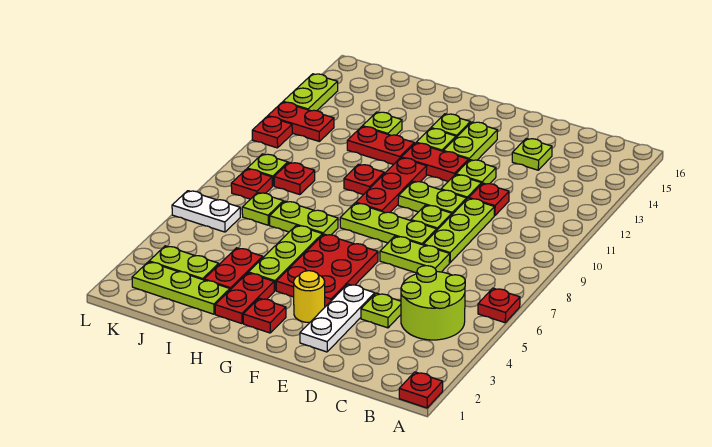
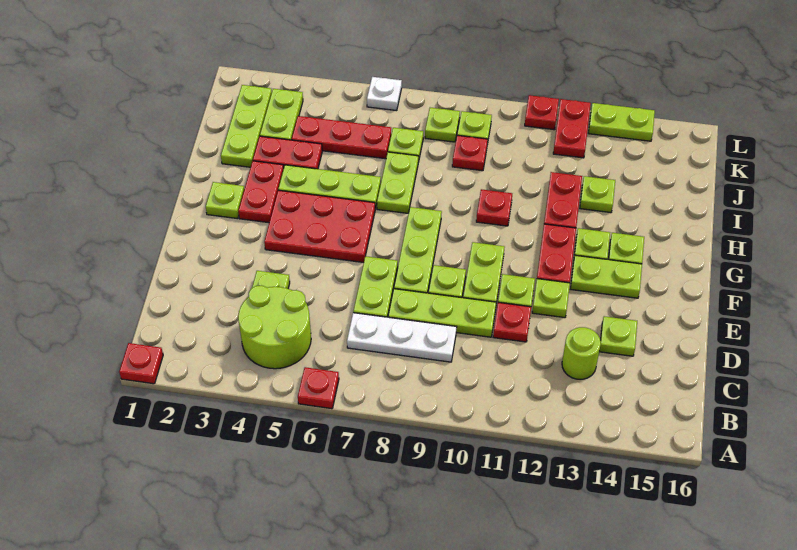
none -> lime round brick C13 level 1
white plate E2:E4 level 1 -> white plate C7:C9 level 1
yellow round brick F3 level 1 -> none
red plate G2 level 1 -> lime plate G2 level 1
red plate G9:G11 level 1 -> red plate J4:J6 level 1
red plate H2:H3 level 1 -> red plate G3:H3 level 1
white plate K6:L6 level 1 -> white plate L6 level 1
red plate K8 level 1 -> lime plate K8 level 1

